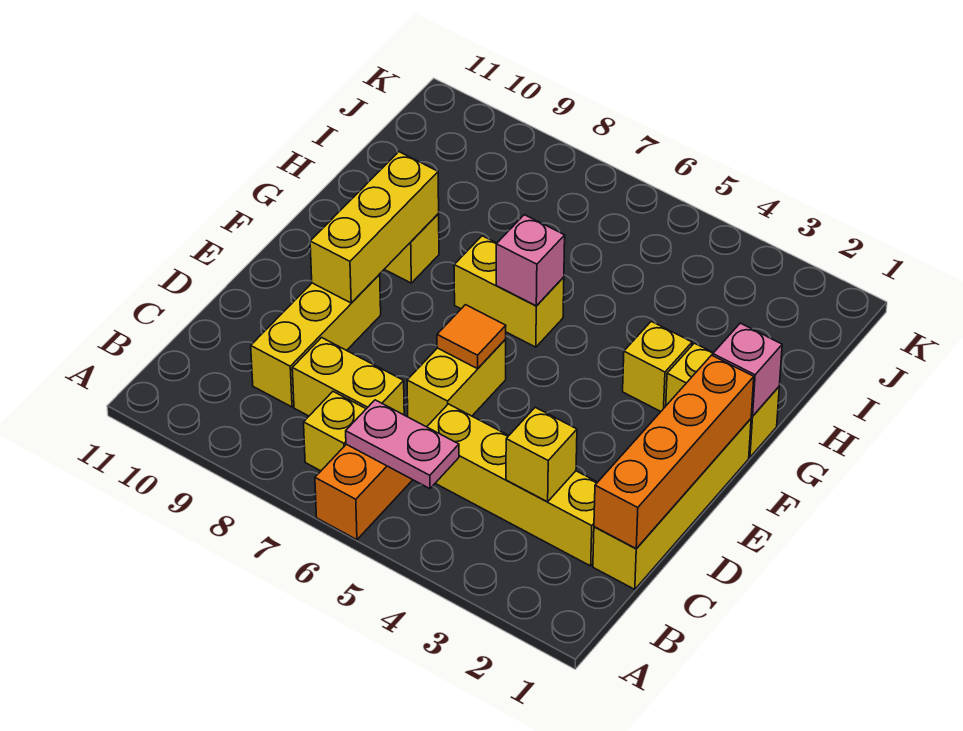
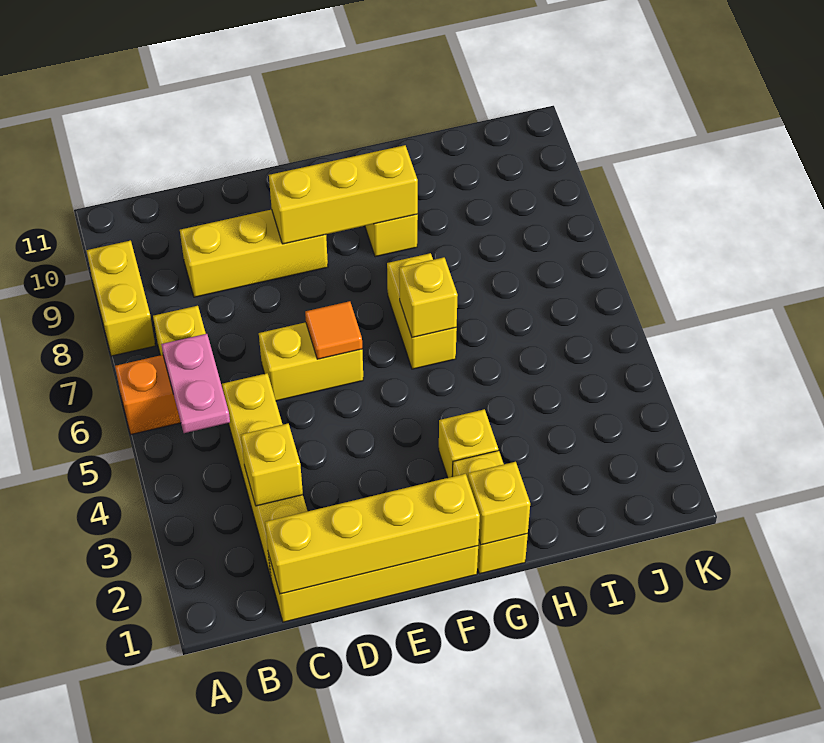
orange brick C1:F1 level 2 -> yellow brick C1:F1 level 2
yellow brick C7:C8 level 1 -> yellow brick A8:A9 level 1
pink brick G1 level 2 -> yellow brick G1 level 2
pink brick G6 level 2 -> yellow brick G6 level 2

